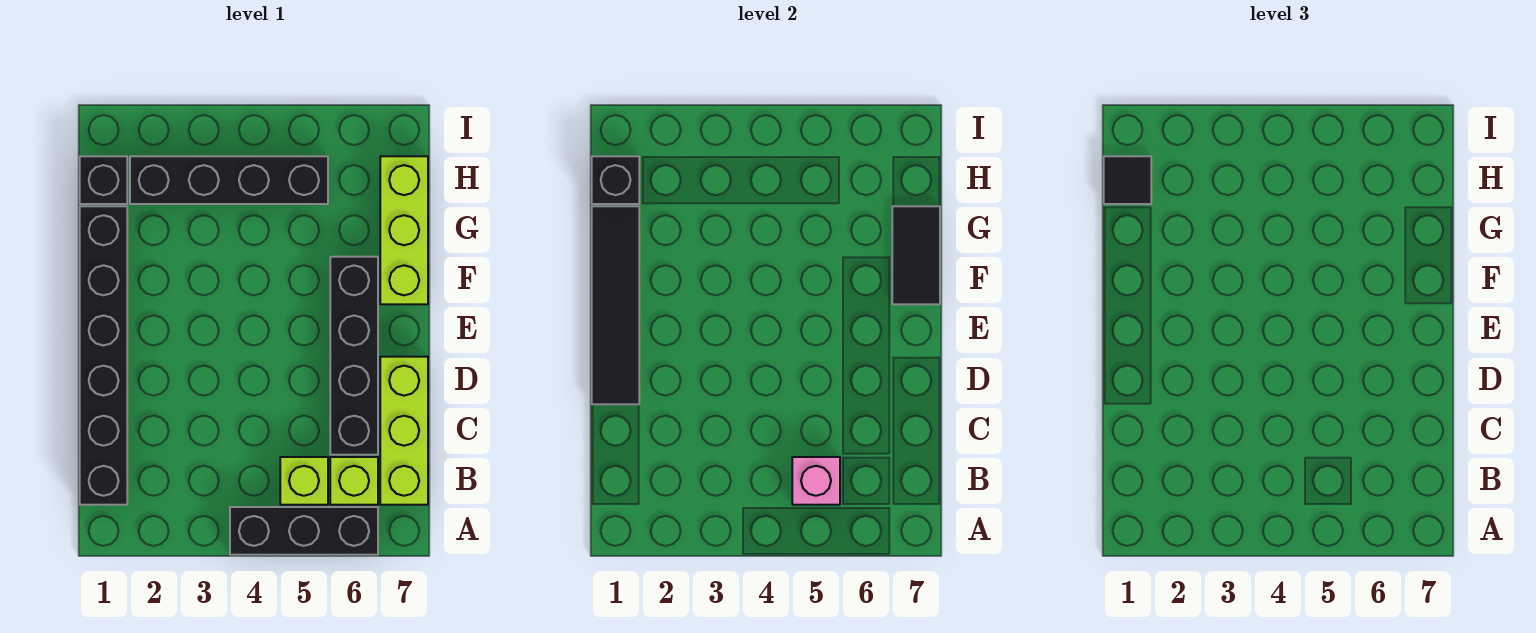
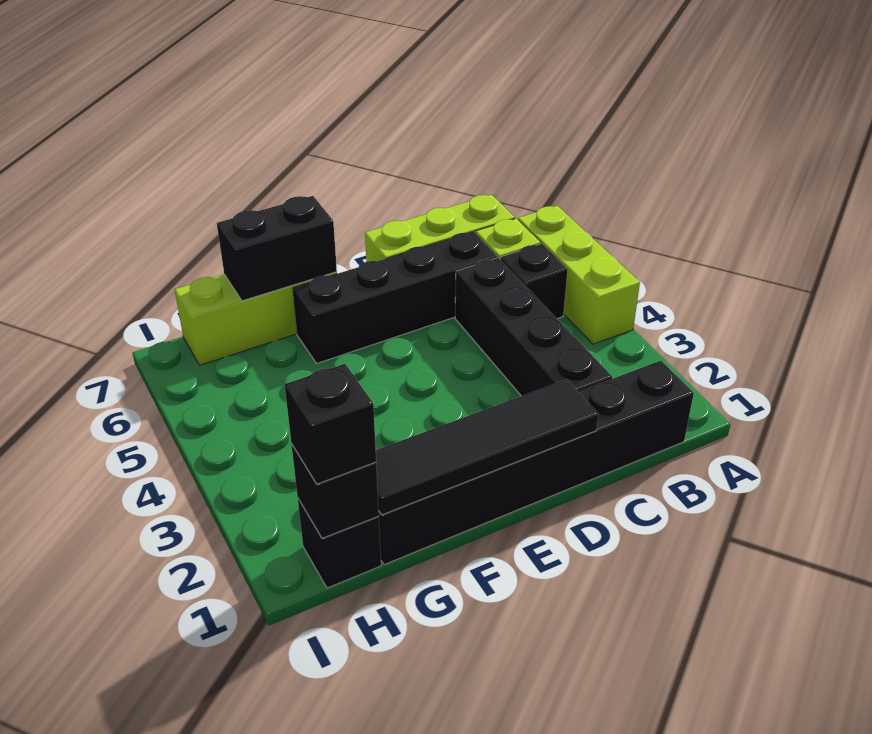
black brick A4:A6 level 1 -> lime brick A4:A6 level 1
lime brick B5 level 1 -> black brick B5 level 1
pink brick B5 level 2 -> none
black tile F7:G7 level 2 -> black brick F7:G7 level 2
black tile H1 level 3 -> black brick H1 level 3
black brick H2:H5 level 1 -> black brick C2:C5 level 1

